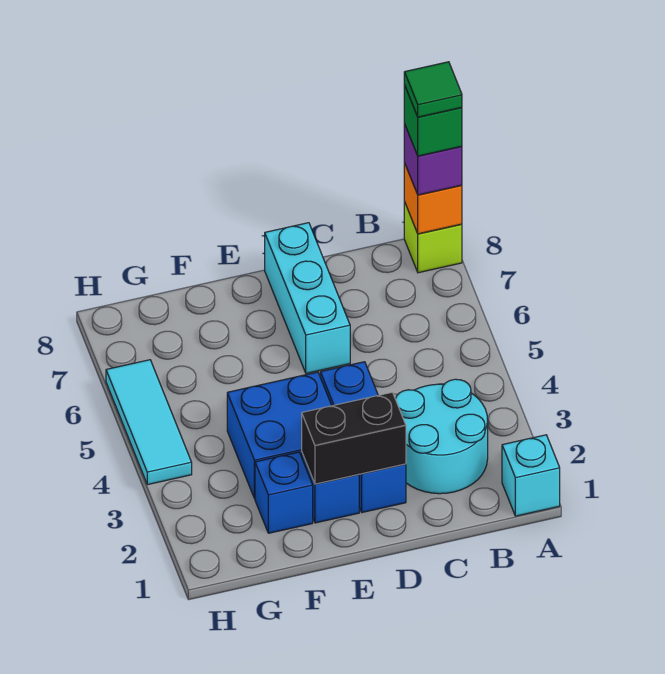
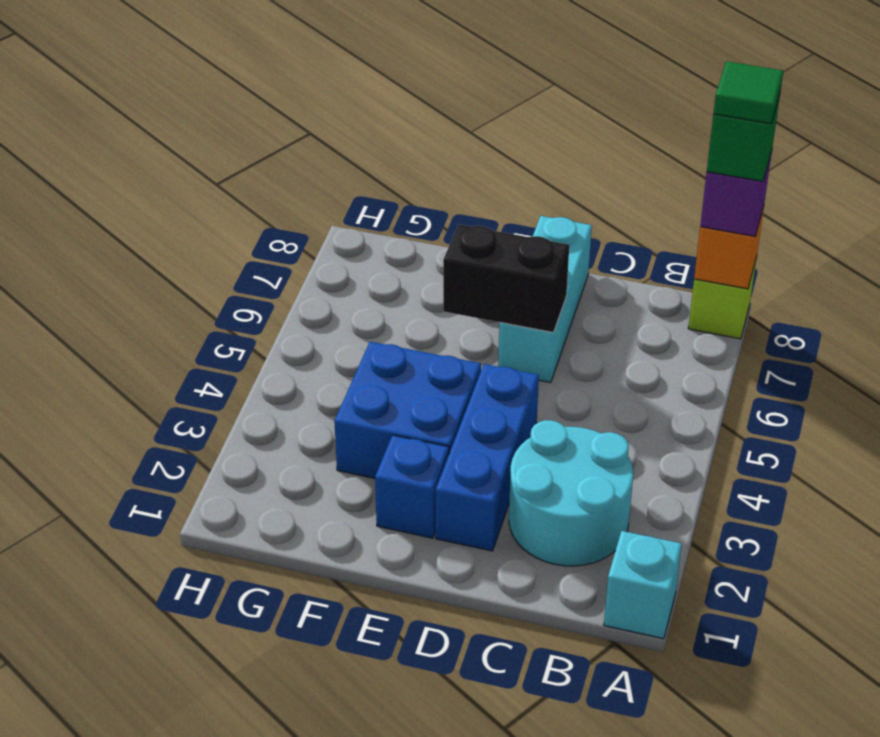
black brick D2:E2 level 2 -> black brick D6:E6 level 2
blue brick F2 level 1 -> none
cyan tile H4:H6 level 1 -> none

